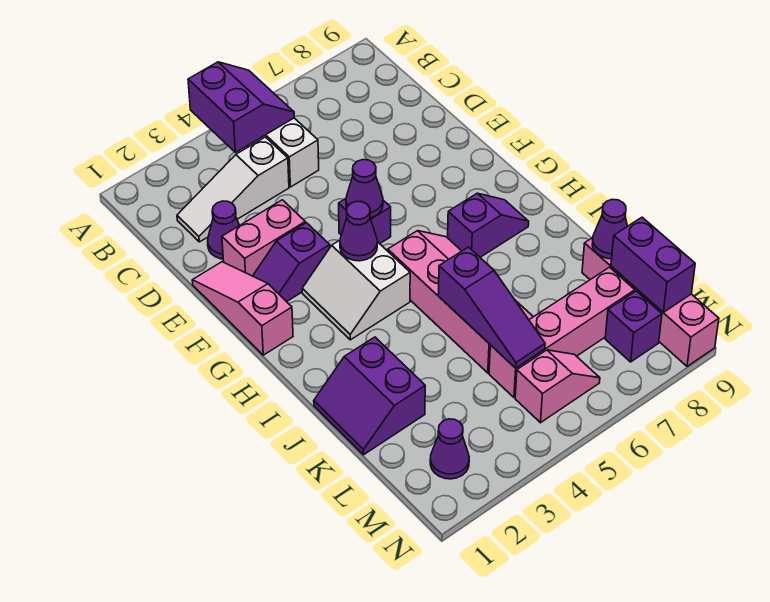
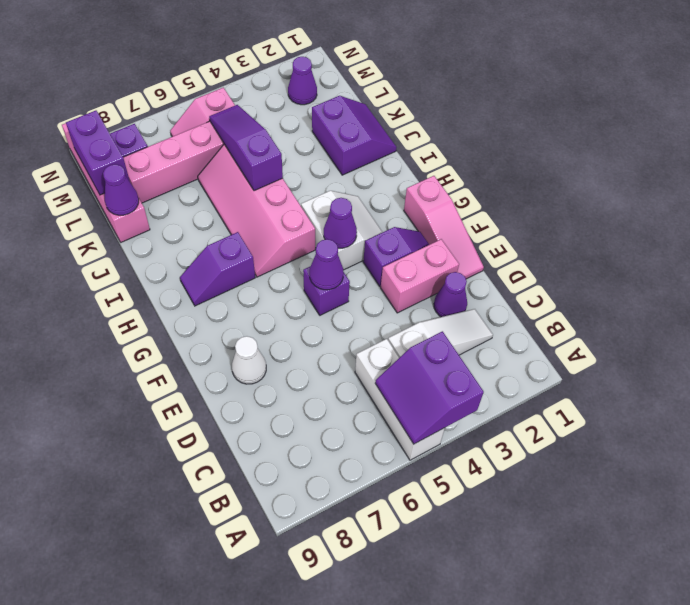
none -> white cone E8 level 1

